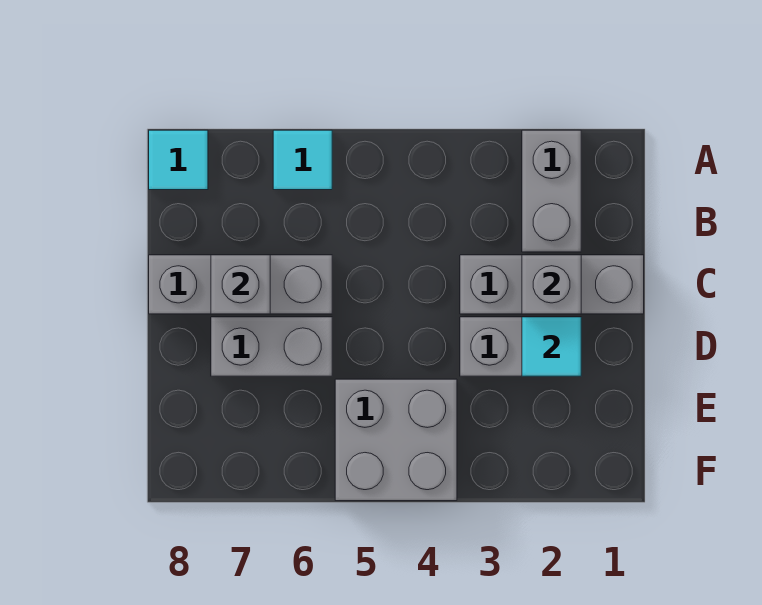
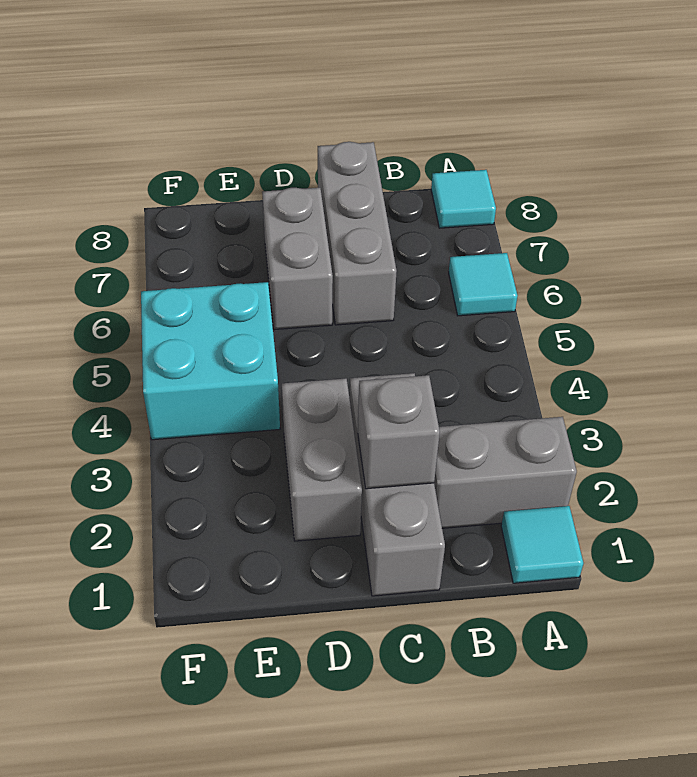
grey brick C7 level 2 -> none
cyan tile D2 level 2 -> cyan tile A1 level 1
grey brick E4:F5 level 1 -> cyan brick E4:F5 level 1

